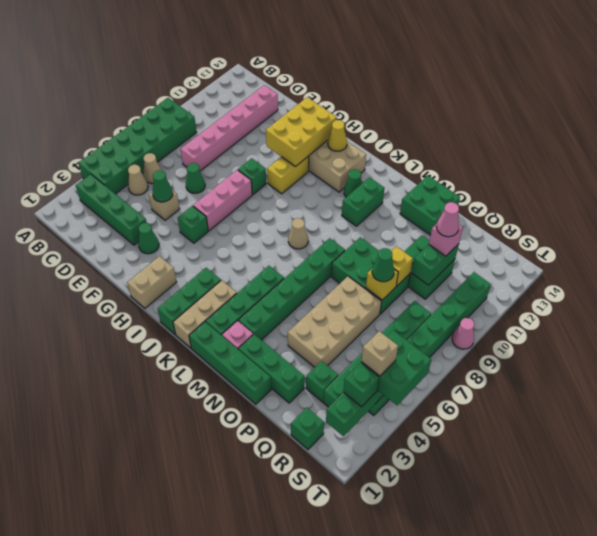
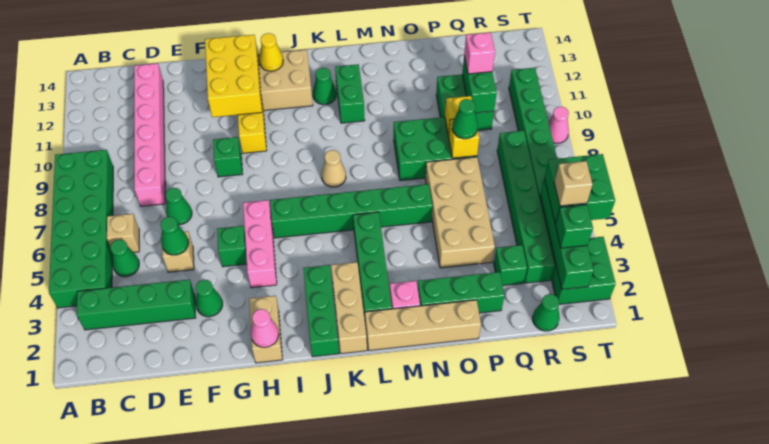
tan cone C5 level 1 -> green cone C5 level 1
tan cone C6 level 1 -> tan brick C6 level 1
pink brick G6:G8 level 1 -> pink brick H4:H6 level 1
green brick L1:O1 level 1 -> tan brick L1:O1 level 1
green brick M3:M8 level 1 -> green brick I6:N6 level 1
green brick N13:O14 level 1 -> green brick S2:T3 level 1
pink cone Q11 level 4 -> pink cone H1 level 2
green brick R1 level 1 -> green cone R1 level 1

